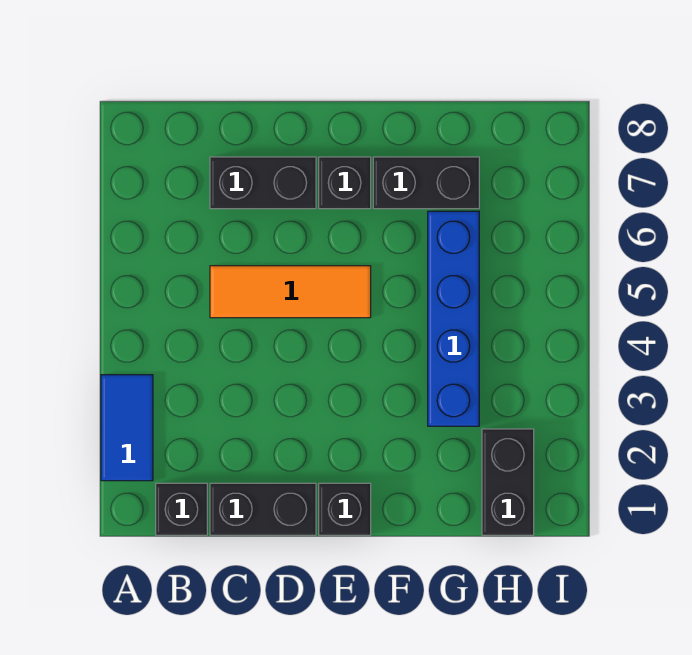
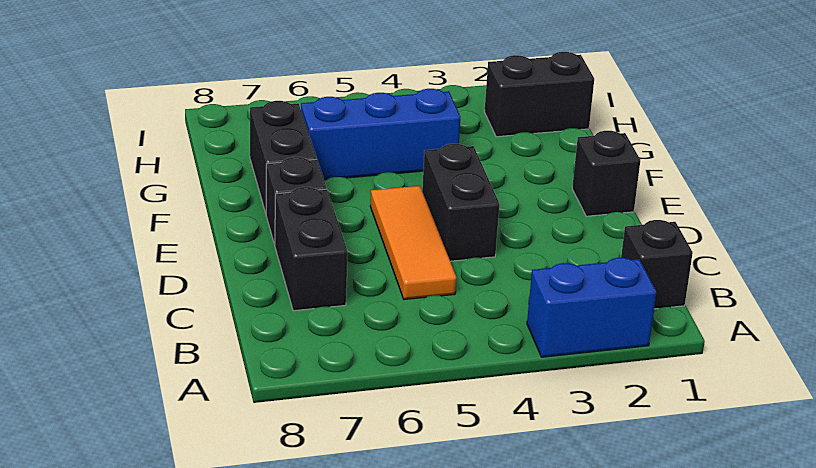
blue tile A2:A3 level 1 -> blue brick A2:A3 level 1
black brick C1:D1 level 1 -> black brick D4:E4 level 1
blue brick G3:G6 level 1 -> blue brick G4:G6 level 1

